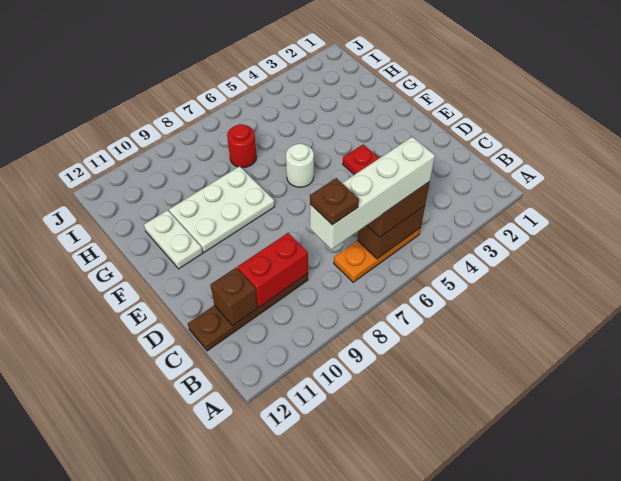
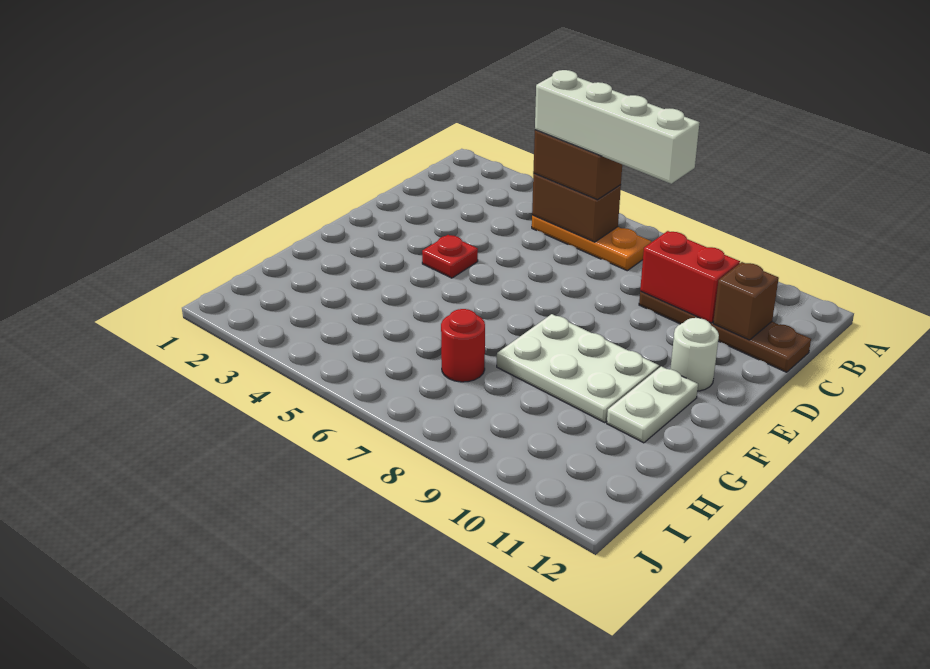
brown plate B8 level 5 -> none
white round brick F6 level 1 -> white round brick E11 level 1

